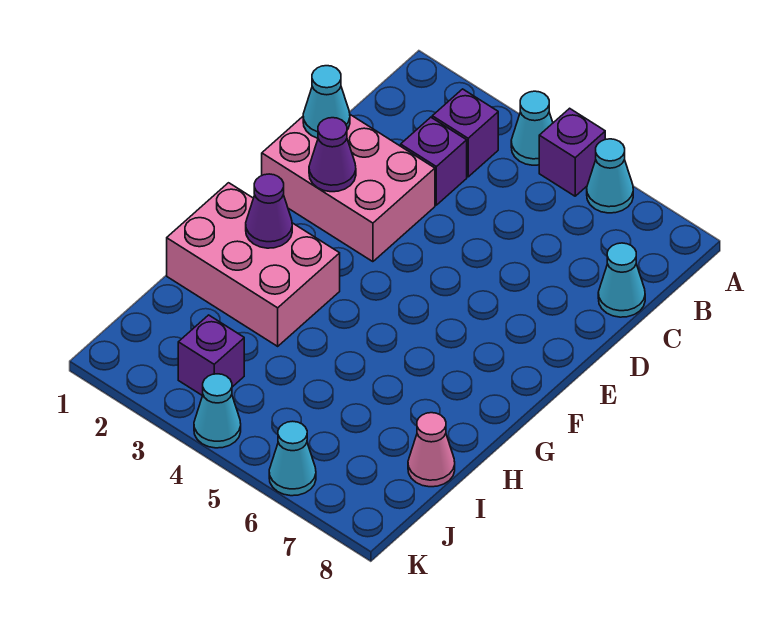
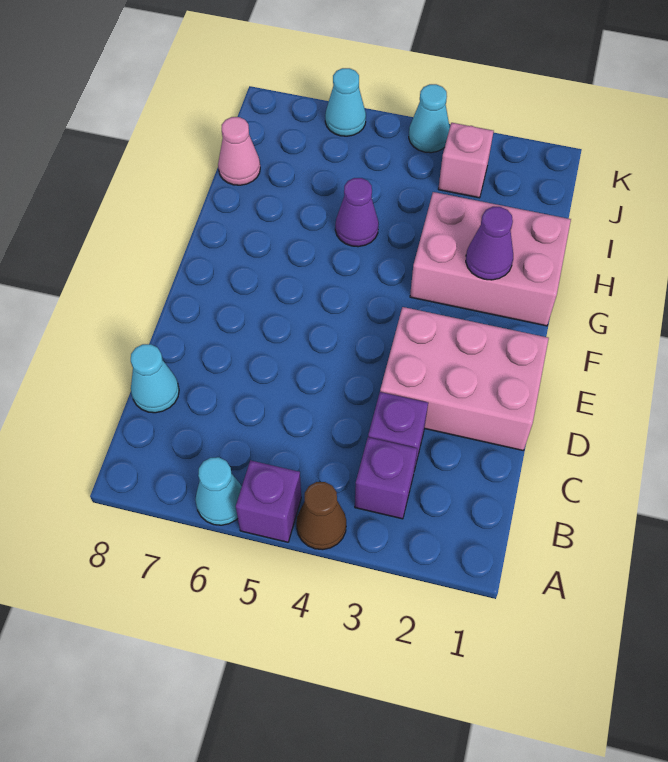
cyan cone A4 level 1 -> brown cone A4 level 1
cyan cone D1 level 2 -> none
purple cone E2 level 2 -> purple cone H5 level 1
purple brick J3 level 1 -> pink brick J3 level 1

